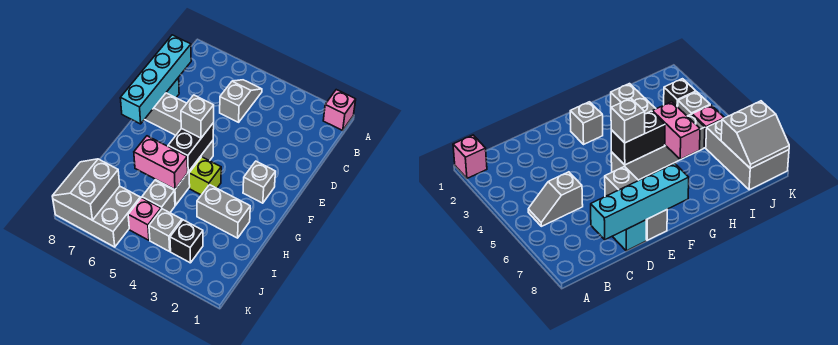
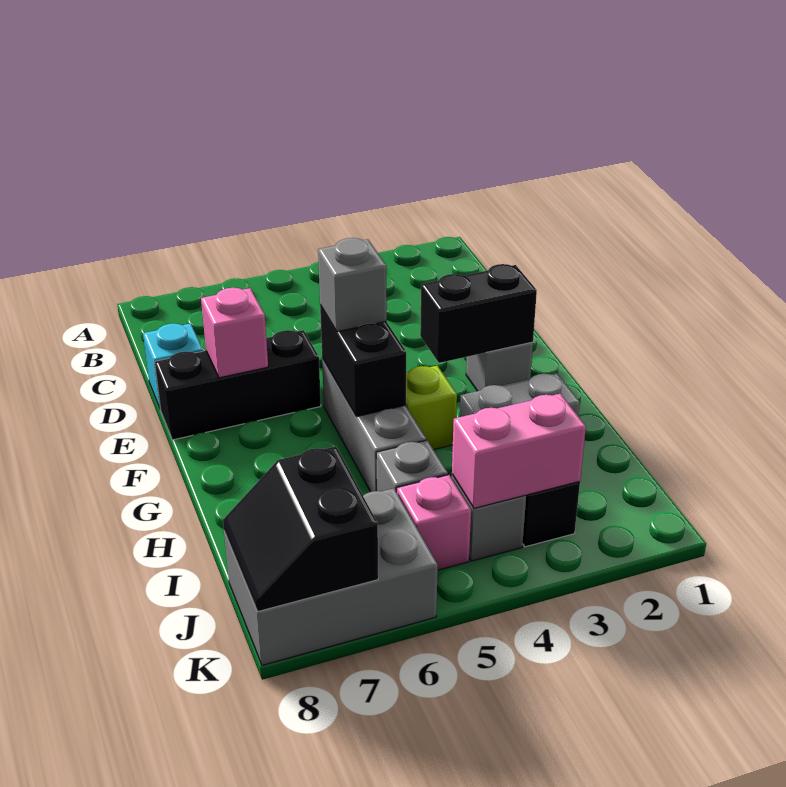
pink brick A1 level 1 -> pink brick E7 level 2
grey slope B5:C5 level 1 top C -> none
cyan brick C8:F8 level 2 -> none
grey brick E6:E8 level 1 -> black brick E6:E8 level 1
none -> black brick F2:F3 level 2
pink brick H5:H6 level 2 -> pink brick J3:J4 level 2
grey slope J7:K8 level 2 top 7 -> black slope J7:K8 level 2 top 7

